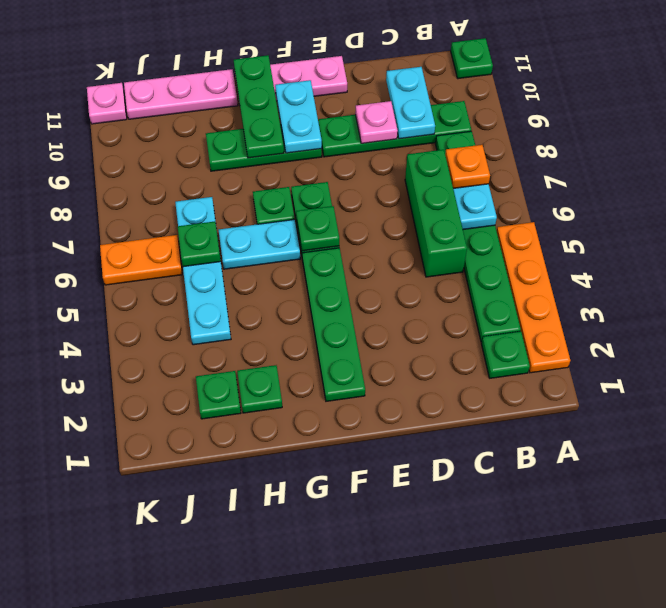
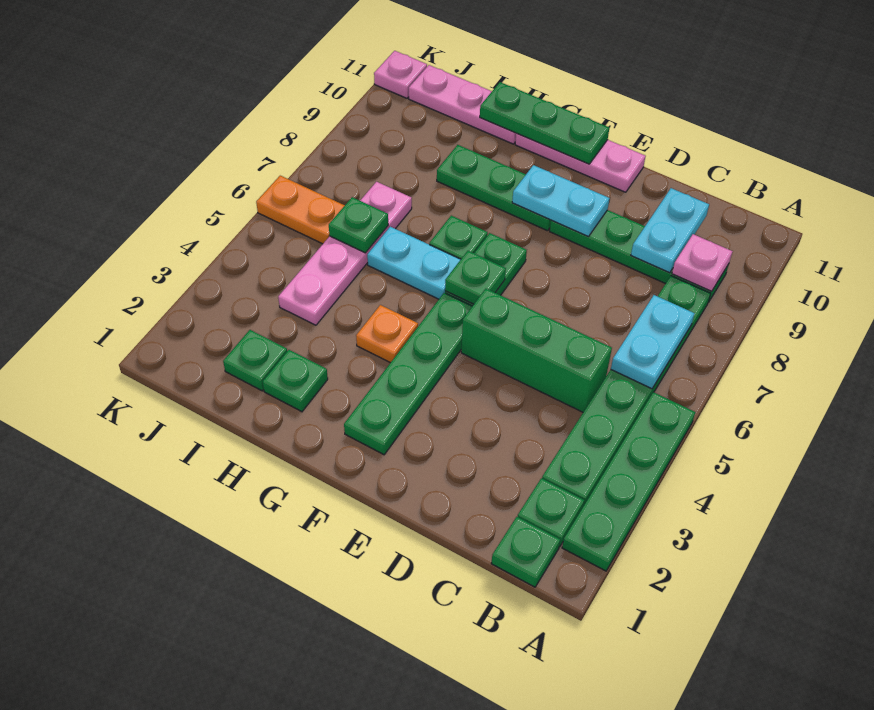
orange plate A2:A5 level 1 -> green plate A2:A5 level 1
green plate A11 level 1 -> green plate B1 level 1
orange plate B7 level 3 -> orange plate G4 level 1
green brick C5:C7 level 1 -> green brick C5:E5 level 1
pink plate D9 level 2 -> pink plate B9 level 2
cyan plate F9:F10 level 2 -> cyan plate E9:F9 level 2
green plate G9:G11 level 2 -> green plate F11:H11 level 2
cyan plate I4:I7 level 1 -> pink plate I4:I7 level 1

